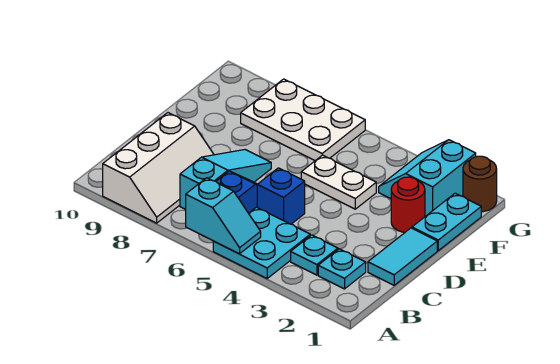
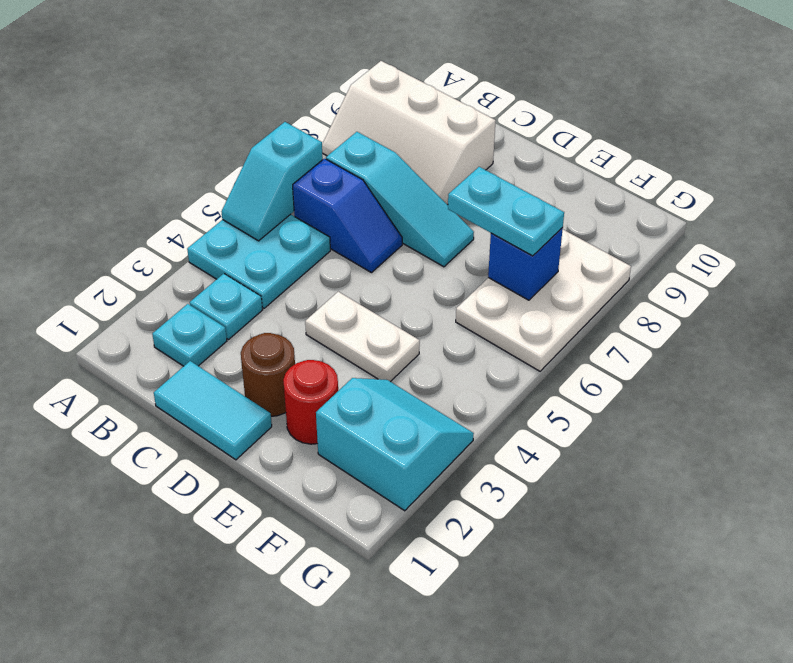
blue brick C5 level 1 -> blue brick F7 level 2
cyan plate E1:F1 level 1 -> cyan plate E7:F7 level 3
white plate E4:E5 level 1 -> white plate D4:E4 level 1
brown round brick G1 level 1 -> brown round brick D2 level 1

